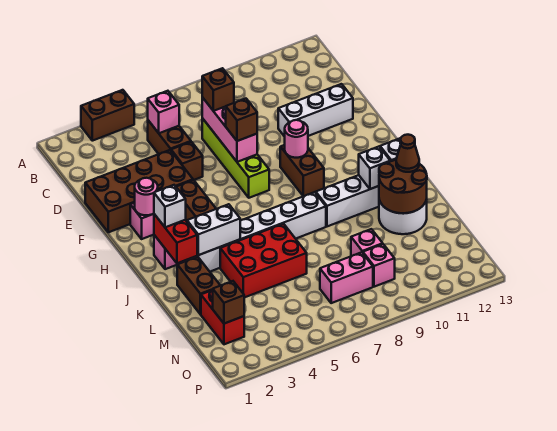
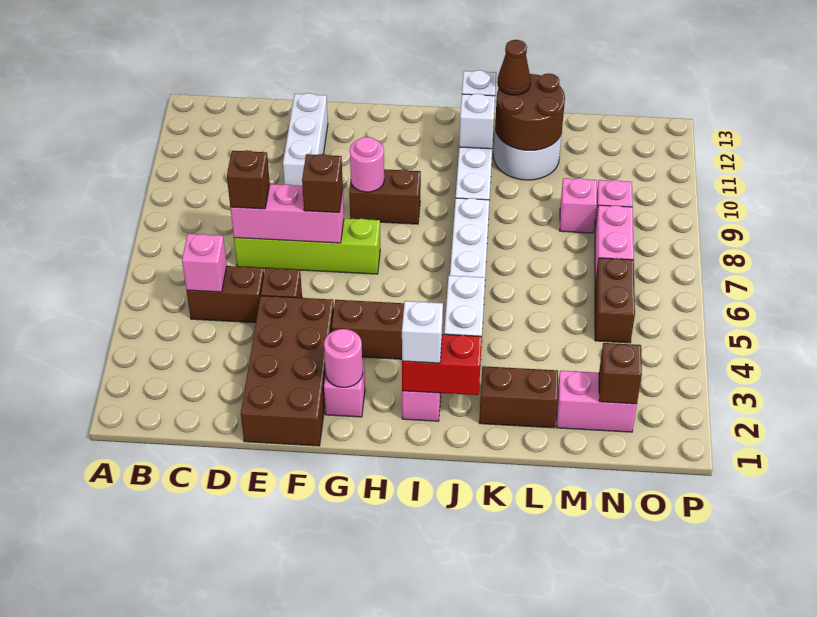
brown brick A3:A4 level 1 -> brown brick N5:N6 level 1
red brick K4:L6 level 1 -> none
red brick M2:N2 level 1 -> pink brick M2:N2 level 1

